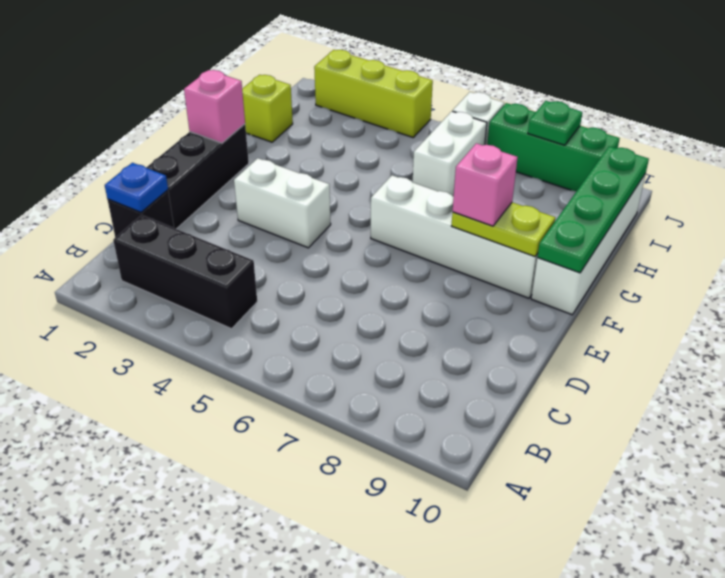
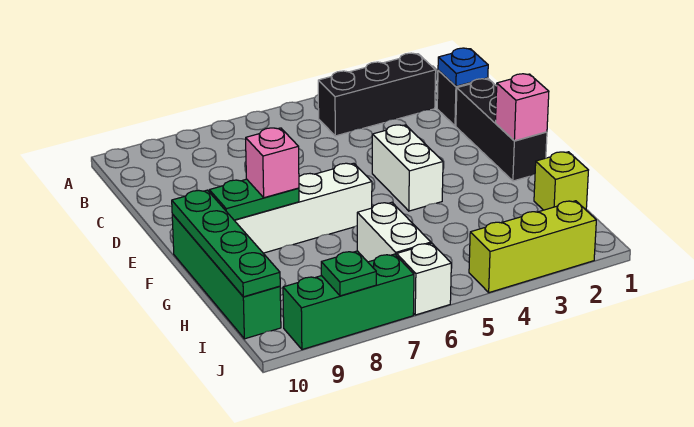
white brick E3:E4 level 1 -> white brick E4:F4 level 1
lime plate F8:F9 level 2 -> green plate F8:F9 level 2
white brick F10:I10 level 1 -> green brick F10:I10 level 1

